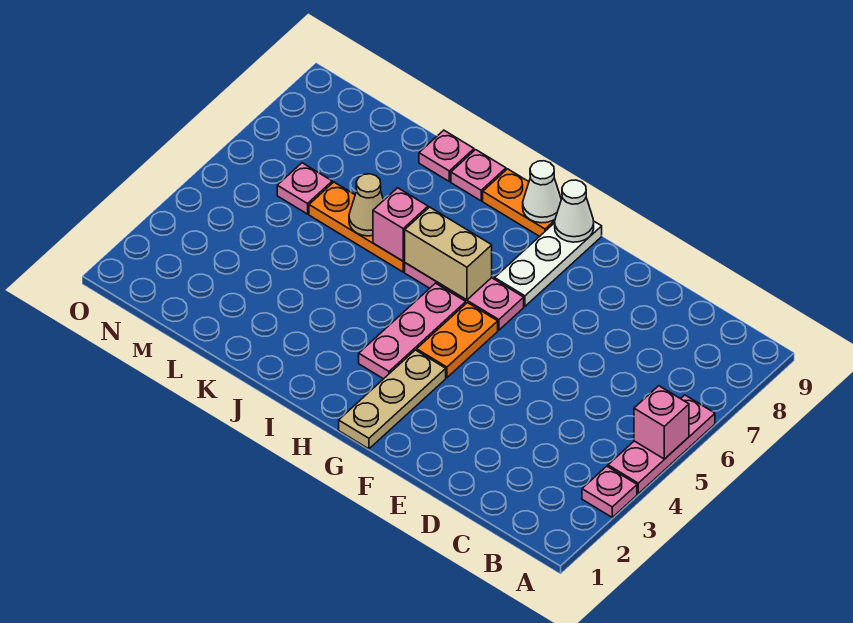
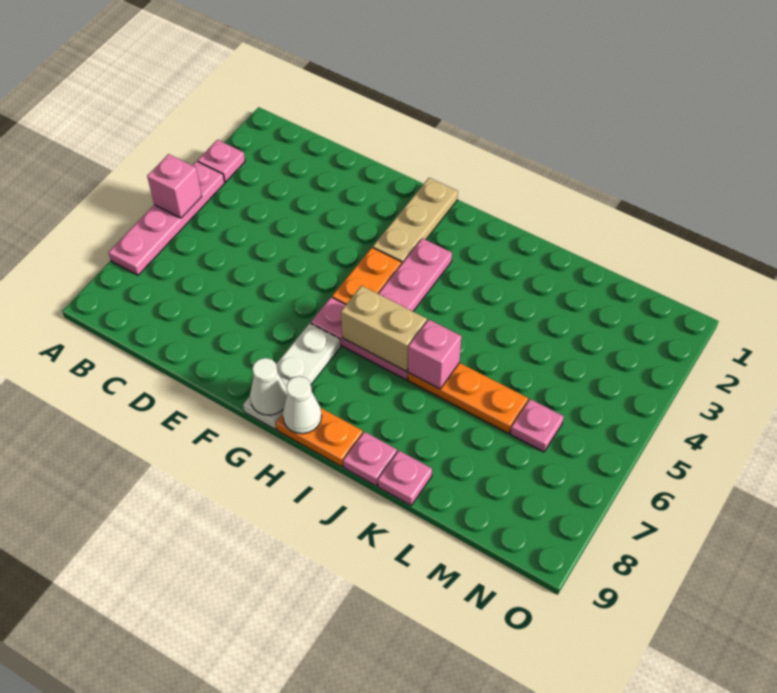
pink plate A4:A6 level 1 -> pink plate A4:A7 level 1
tan cone K6 level 2 -> none

